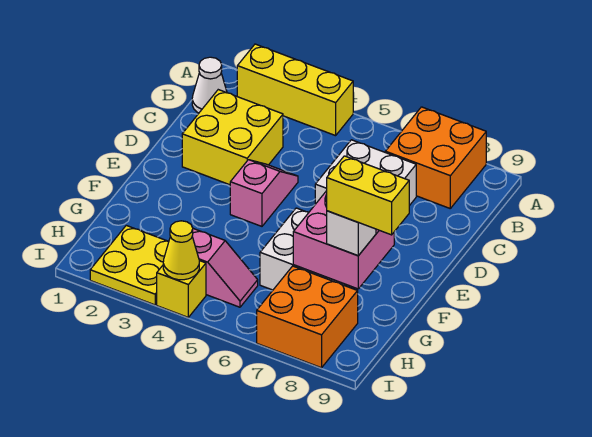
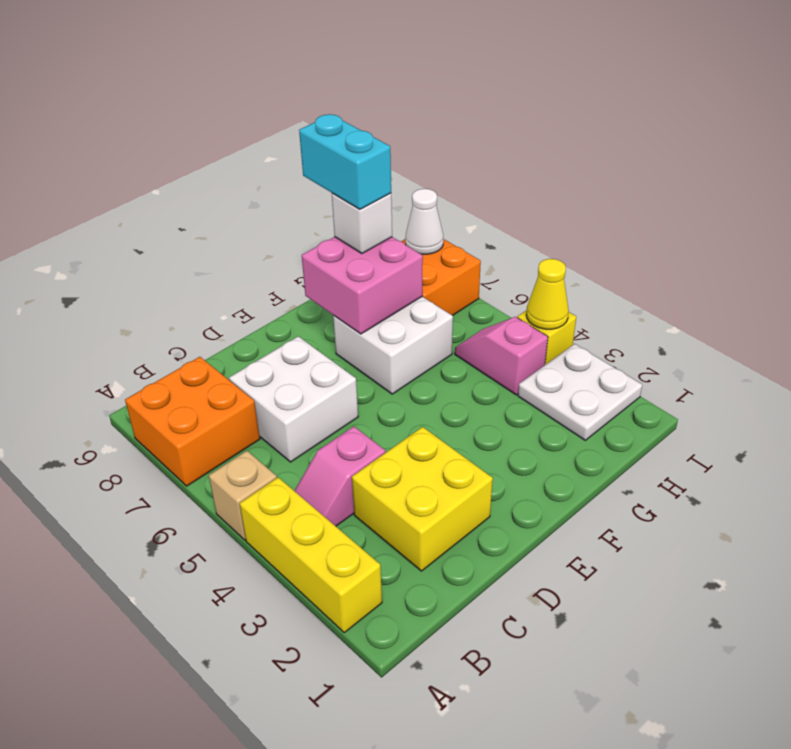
none -> tan brick A5 level 1
white cone B1 level 1 -> white cone I8 level 2
pink slope D4:E4 level 1 top E -> pink slope B4:C4 level 1 top C
yellow brick G8:G9 level 4 -> cyan brick G8:G9 level 4
yellow plate H2:I3 level 1 -> white plate H2:I3 level 1

